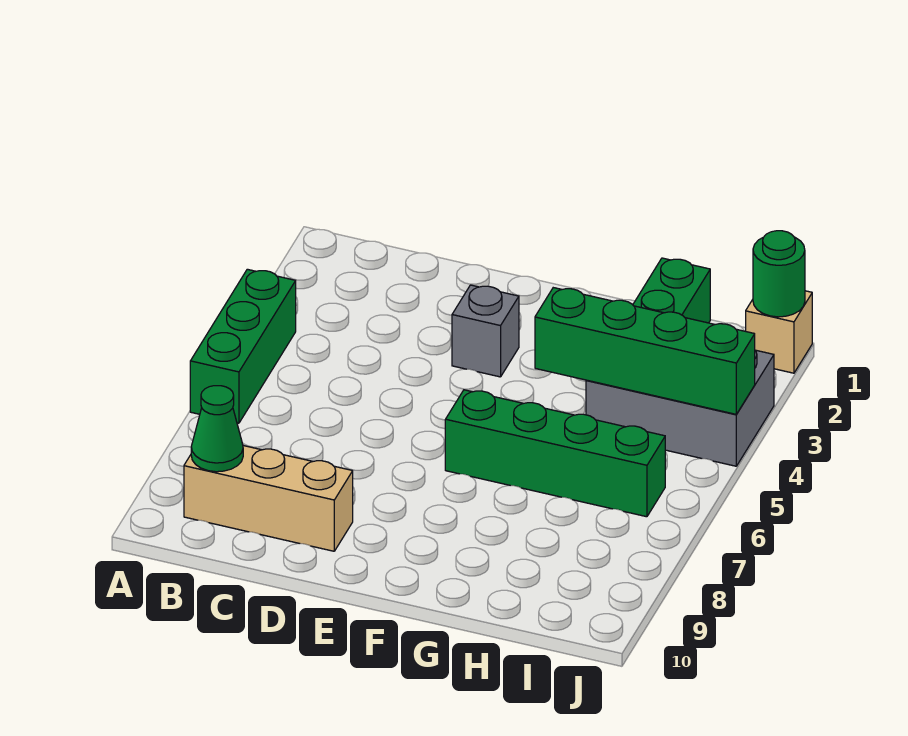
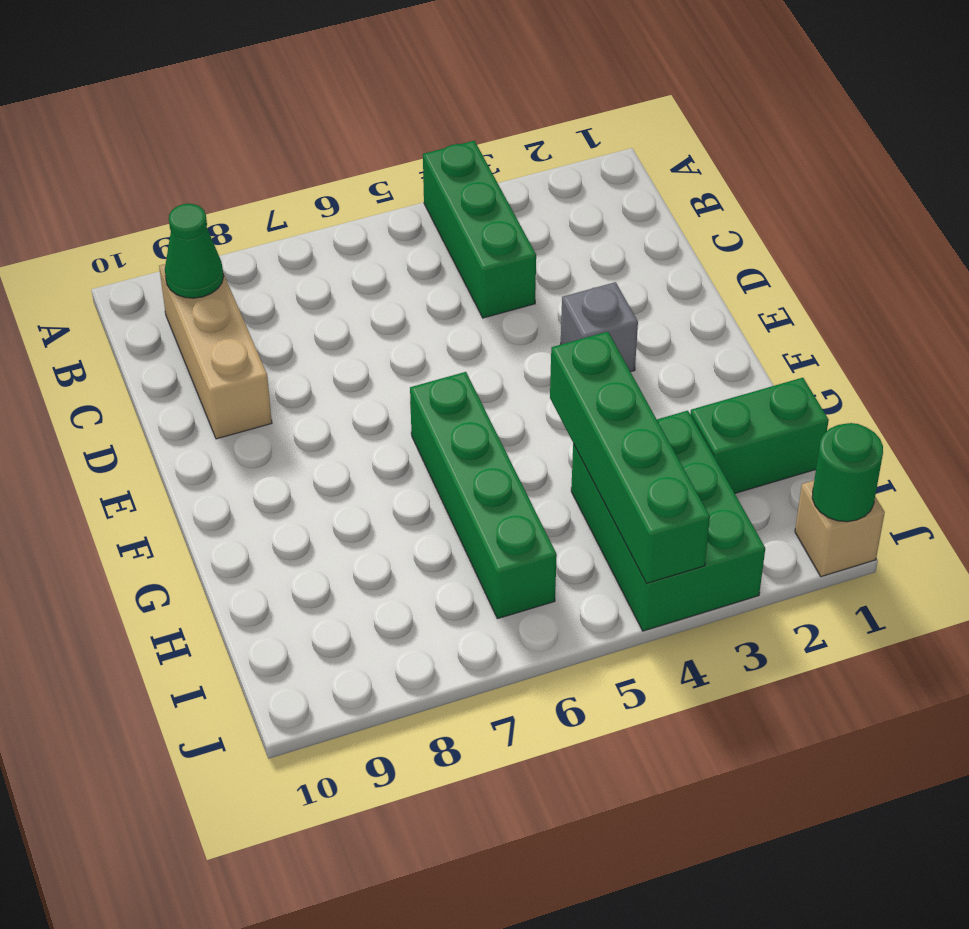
green brick A4:A6 level 1 -> green brick A4:C4 level 1
grey brick H3:J4 level 1 -> green brick H3:J4 level 1

